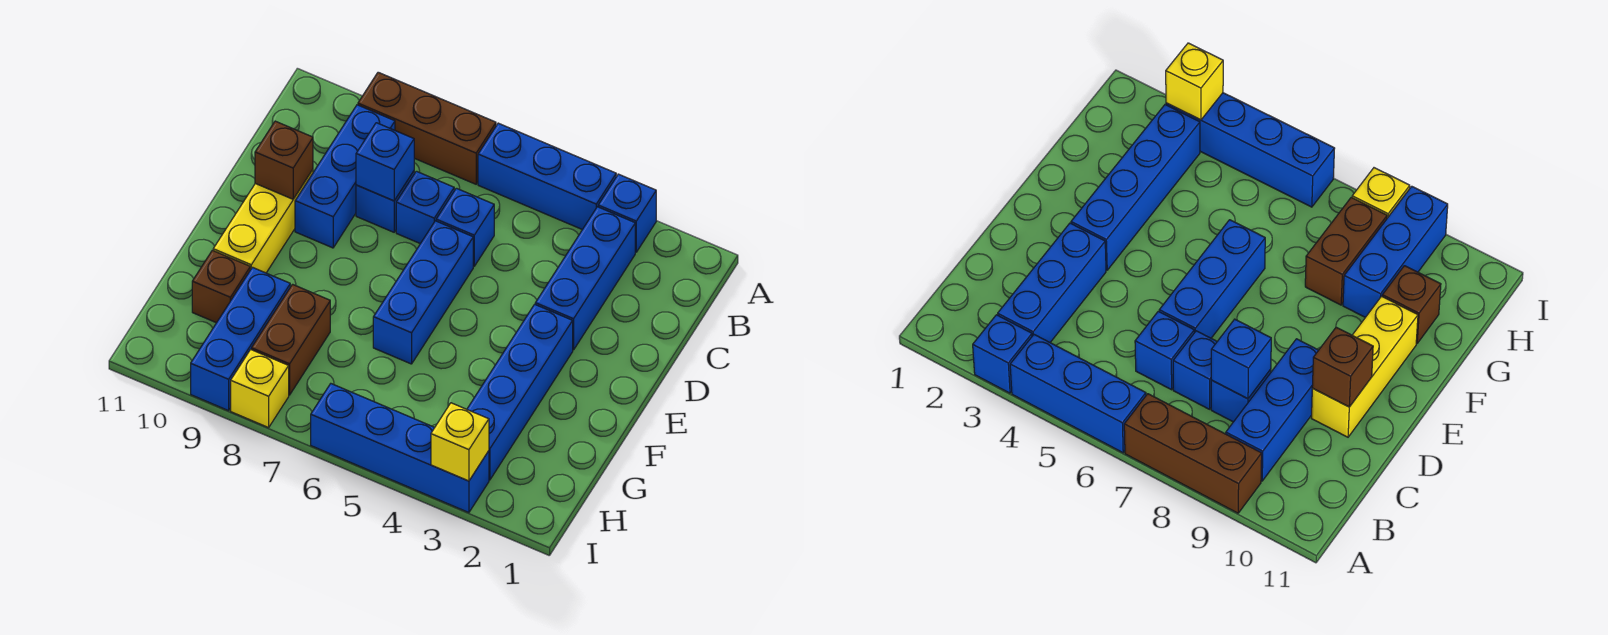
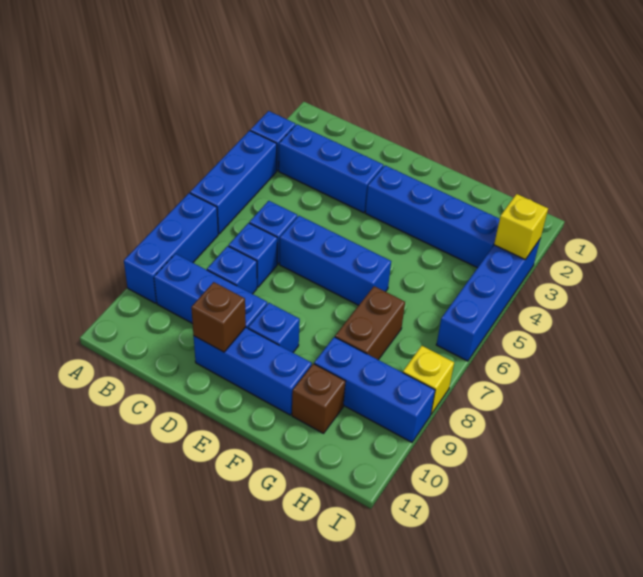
brown brick A7:A9 level 1 -> blue brick A7:A9 level 1
blue brick C8 level 2 -> blue brick E9 level 1
yellow brick D10:F10 level 1 -> blue brick D10:F10 level 1
brown brick G8:H8 level 1 -> brown brick G7:G8 level 1

